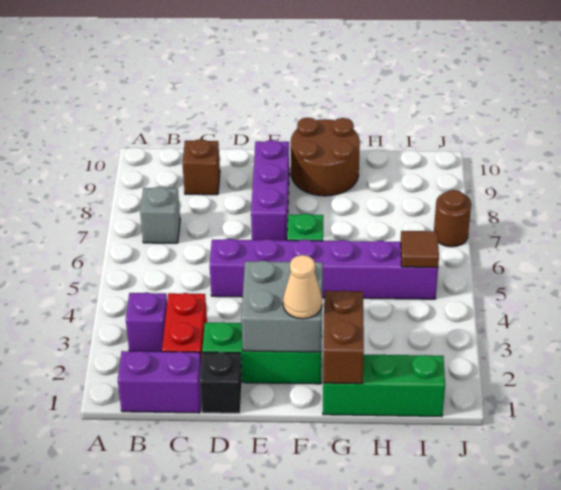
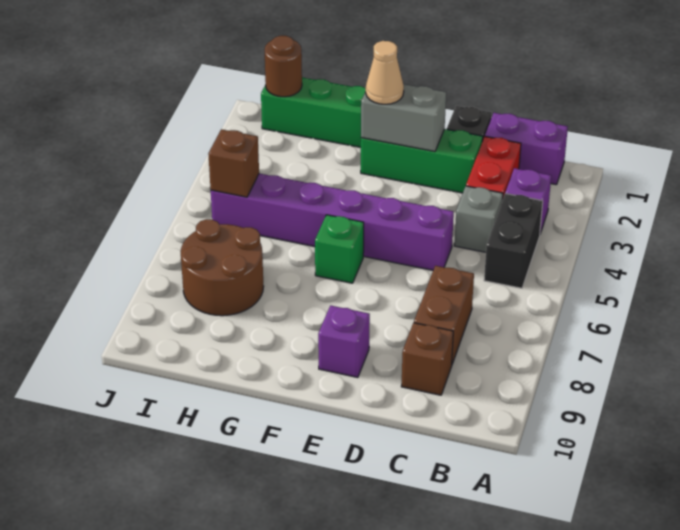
none -> black brick B4:B5 level 1
grey brick B7 level 1 -> grey brick C4 level 1
grey brick E2:F3 level 2 -> grey brick E2:F2 level 2
purple brick E7:E9 level 1 -> purple brick E9 level 1
brown round brick F9:G10 level 1 -> brown round brick H7:I8 level 1
brown brick G1:G2 level 2 -> brown brick C7:C8 level 1
brown tile I5 level 2 -> brown brick I5 level 2
brown round brick J7 level 1 -> brown round brick I1 level 2

